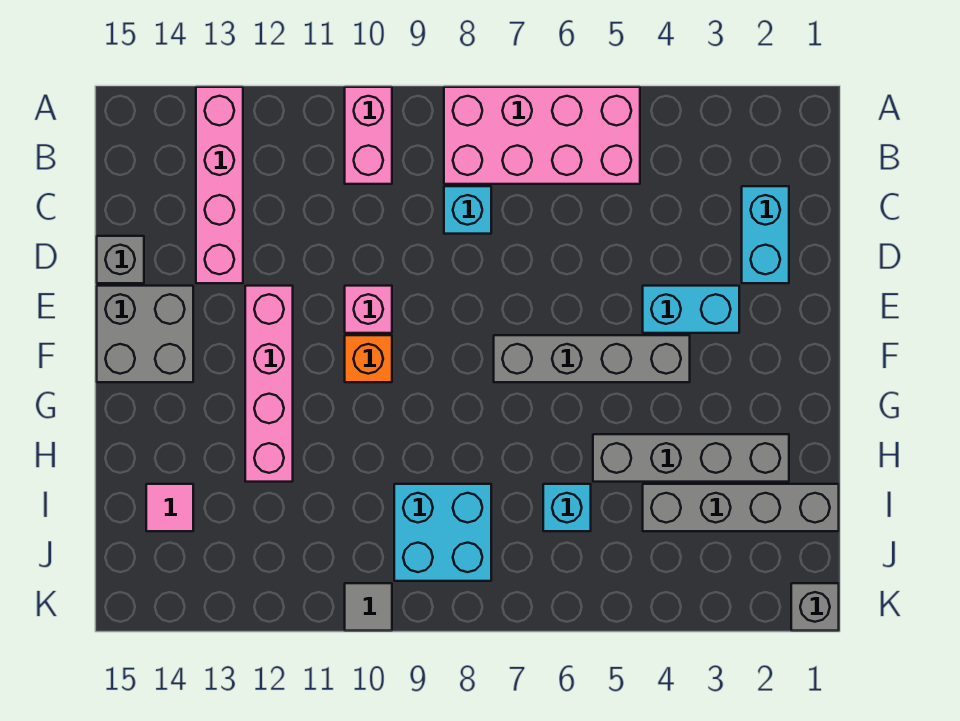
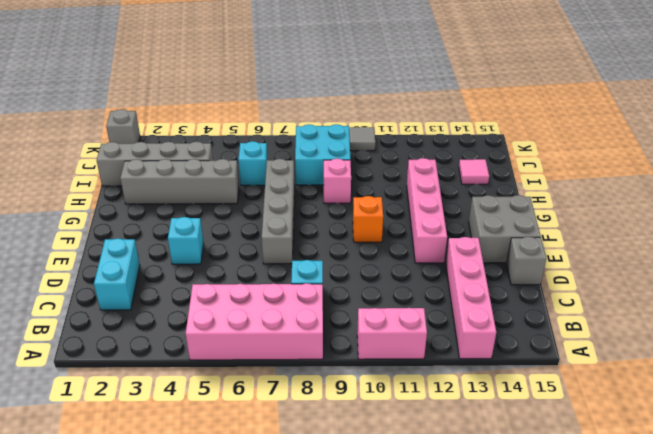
pink brick A10:B10 level 1 -> pink brick A10:A11 level 1
cyan brick E3:E4 level 1 -> cyan brick E4 level 1
pink brick E10 level 1 -> pink brick H9 level 1
grey brick F4:F7 level 1 -> grey brick E7:H7 level 1

